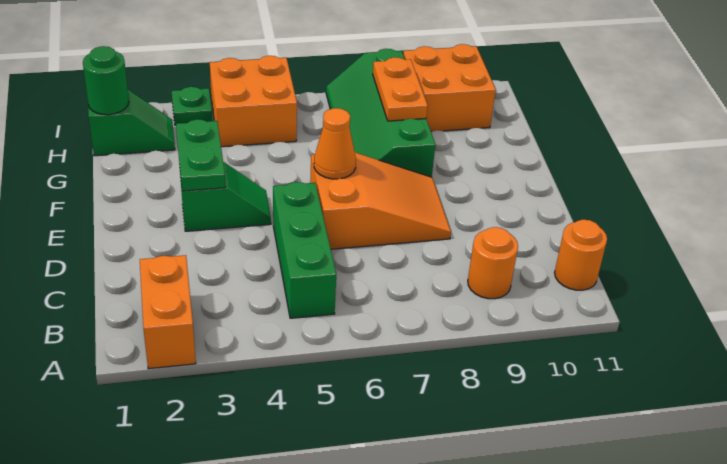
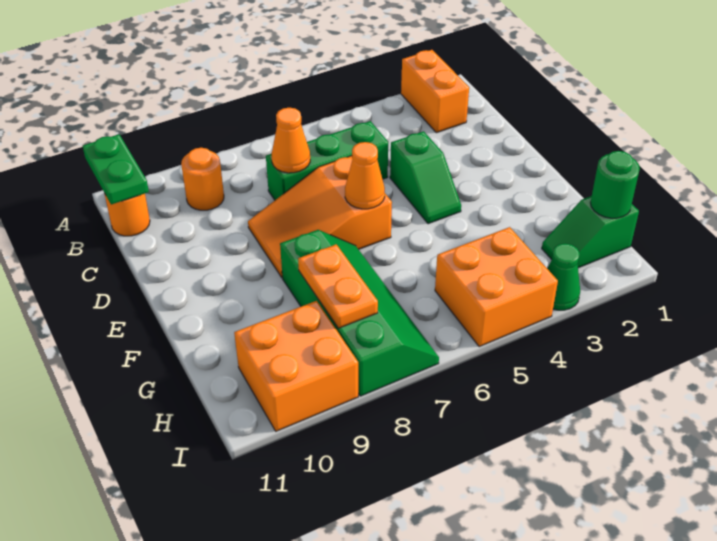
green brick B5:D5 level 1 -> green brick C5:C7 level 1
none -> orange cone C7 level 2
green slope E3:E4 level 1 top 3 -> green slope D4:E4 level 1 top D
green plate E3:F3 level 2 -> green plate A11:B11 level 2
green plate I3 level 1 -> green cone I3 level 1

